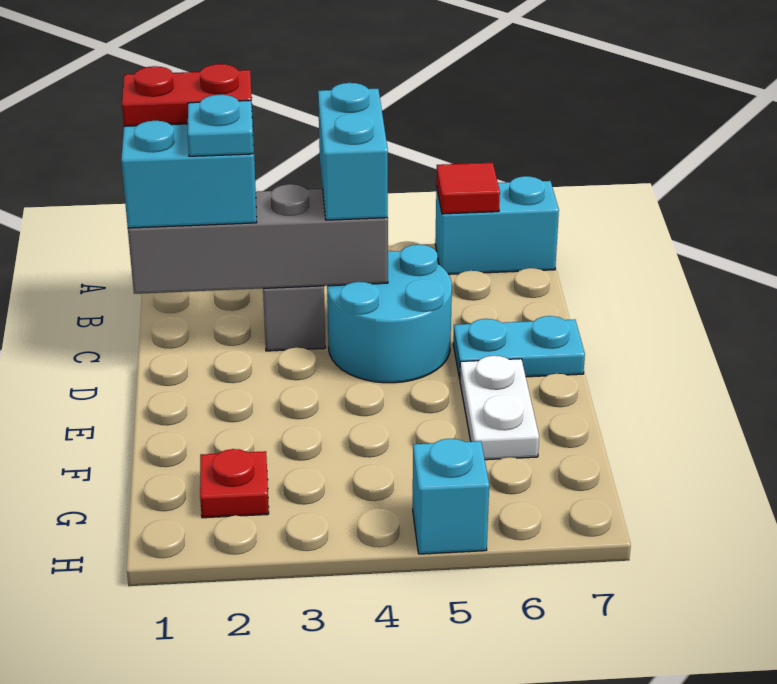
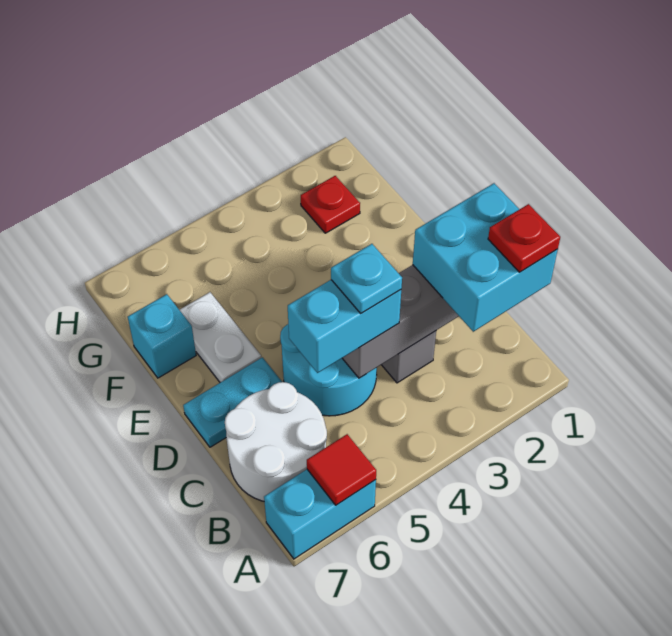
red plate B1:B2 level 4 -> red plate B1 level 4
cyan brick B4:C4 level 3 -> cyan brick C4:C5 level 3
none -> white round brick B6:C7 level 1
cyan plate C2 level 4 -> cyan plate C4 level 4
cyan brick H5 level 1 -> cyan brick F7 level 1

